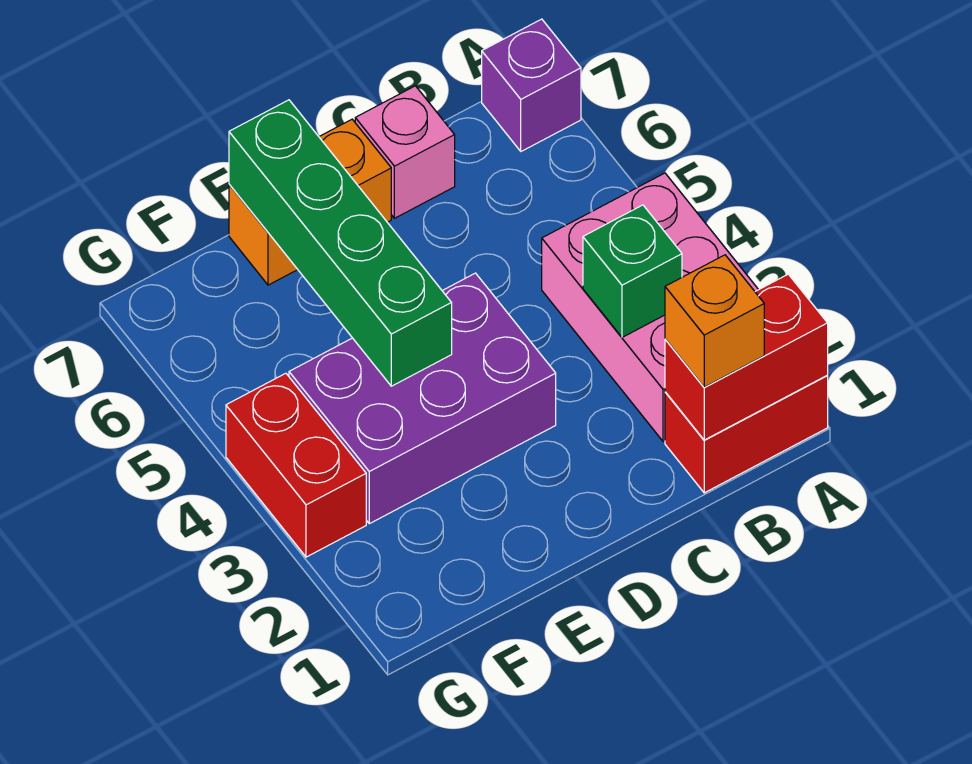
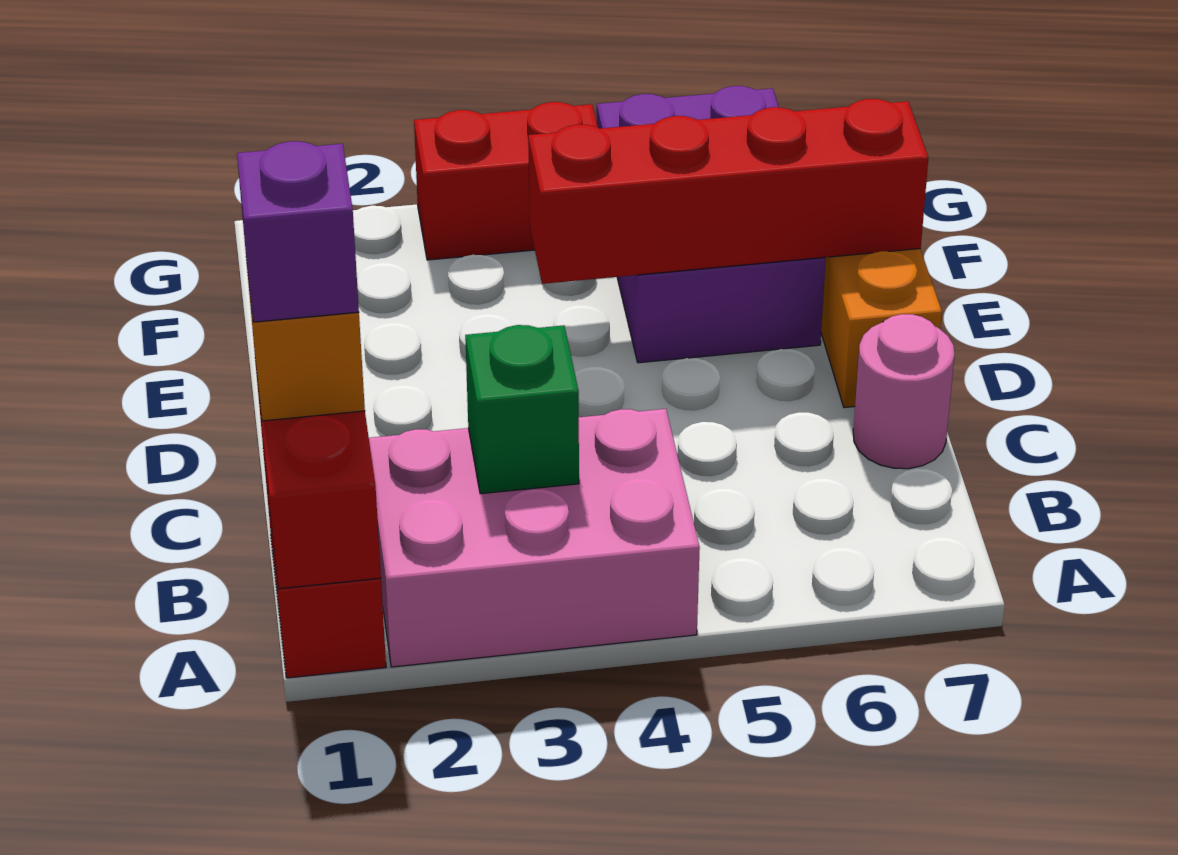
purple brick A7 level 1 -> purple brick B1 level 4
pink brick C7 level 1 -> pink round brick C7 level 1
purple brick D3:F4 level 1 -> purple brick E5:G6 level 1
green brick E4:E7 level 2 -> red brick E4:E7 level 2

